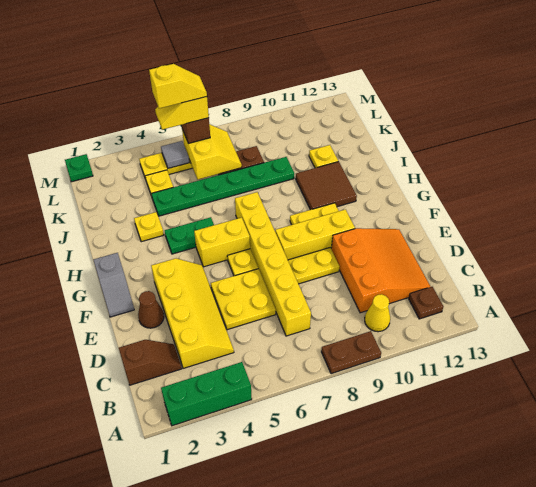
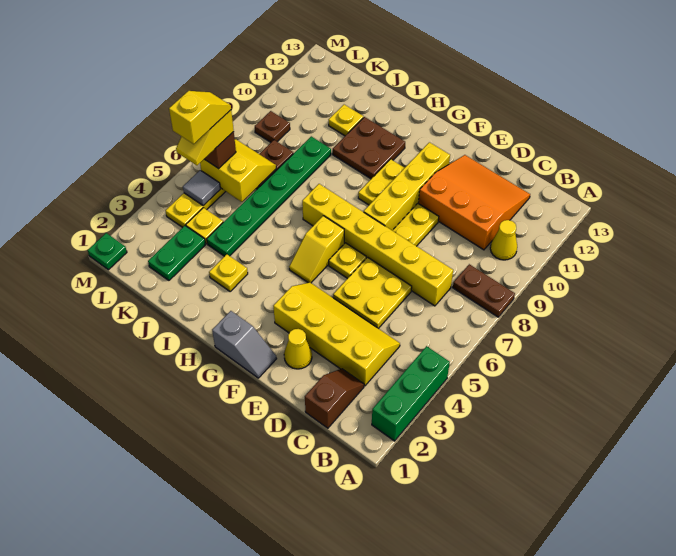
brown plate A8:A9 level 1 -> brown plate A8:B8 level 1
brown plate B12 level 1 -> brown plate L9 level 1
brown cone E2 level 1 -> yellow cone E2 level 1
yellow brick F8:F10 level 1 -> yellow brick F8:F11 level 1
yellow brick G5:G6 level 1 -> yellow slope G5:G6 level 1 top 6
green plate H4:H5 level 1 -> green plate K2:K3 level 1
brown tile H10:I11 level 1 -> brown plate H10:I11 level 1

